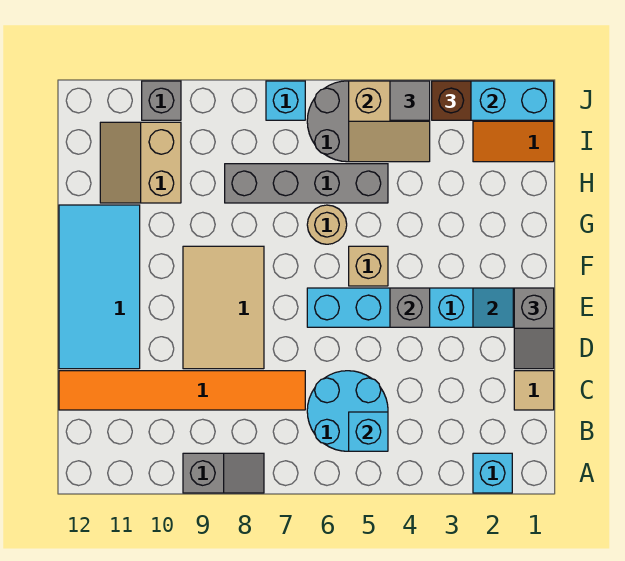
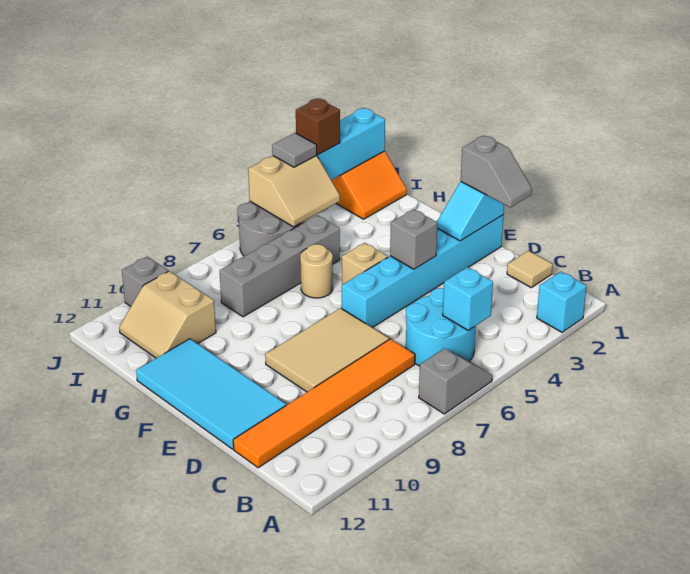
grey slope A8:A9 level 1 top 9 -> grey slope A6:A7 level 1 top 7
tan tile D8:F9 level 1 -> tan tile D7:E9 level 1
cyan brick J7 level 1 -> none

